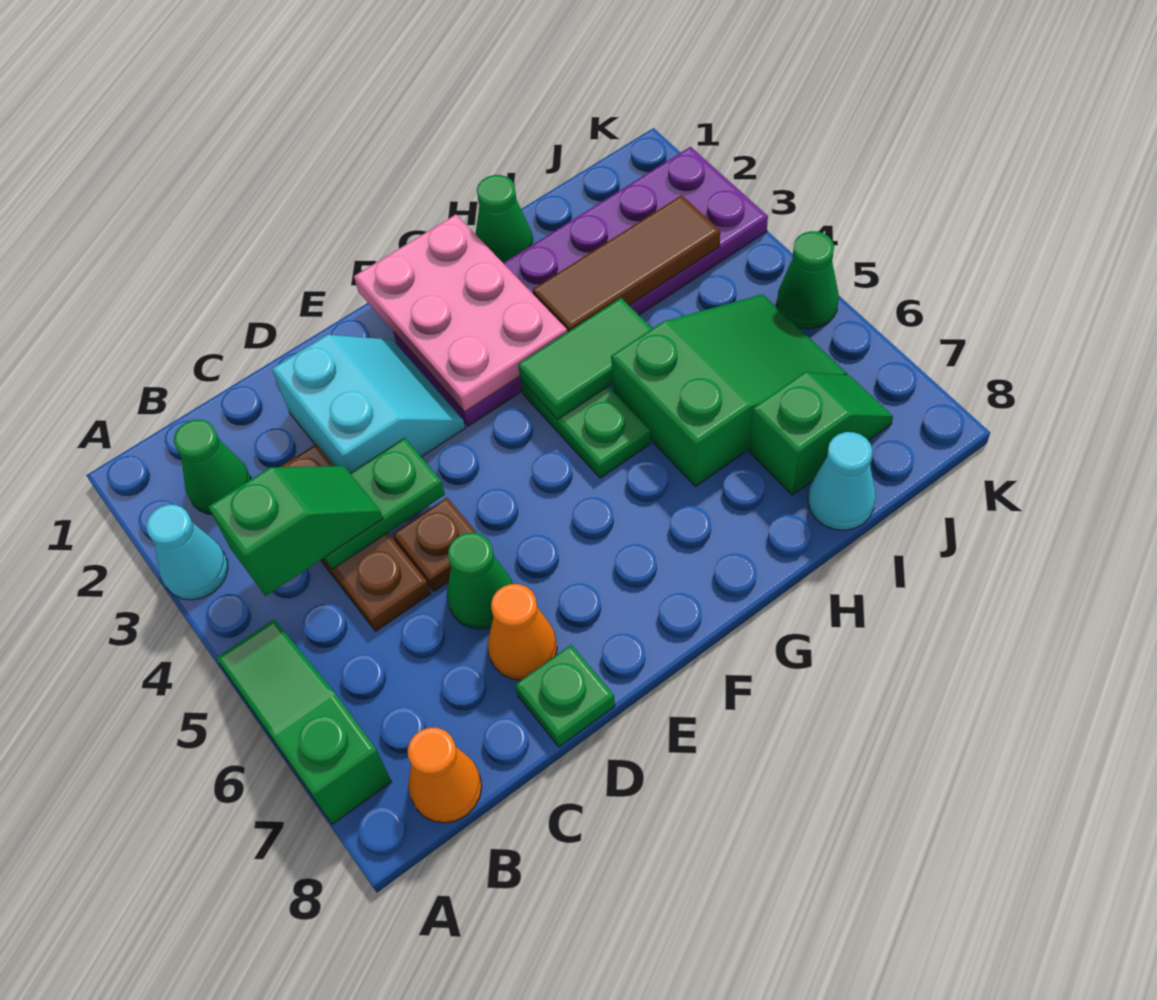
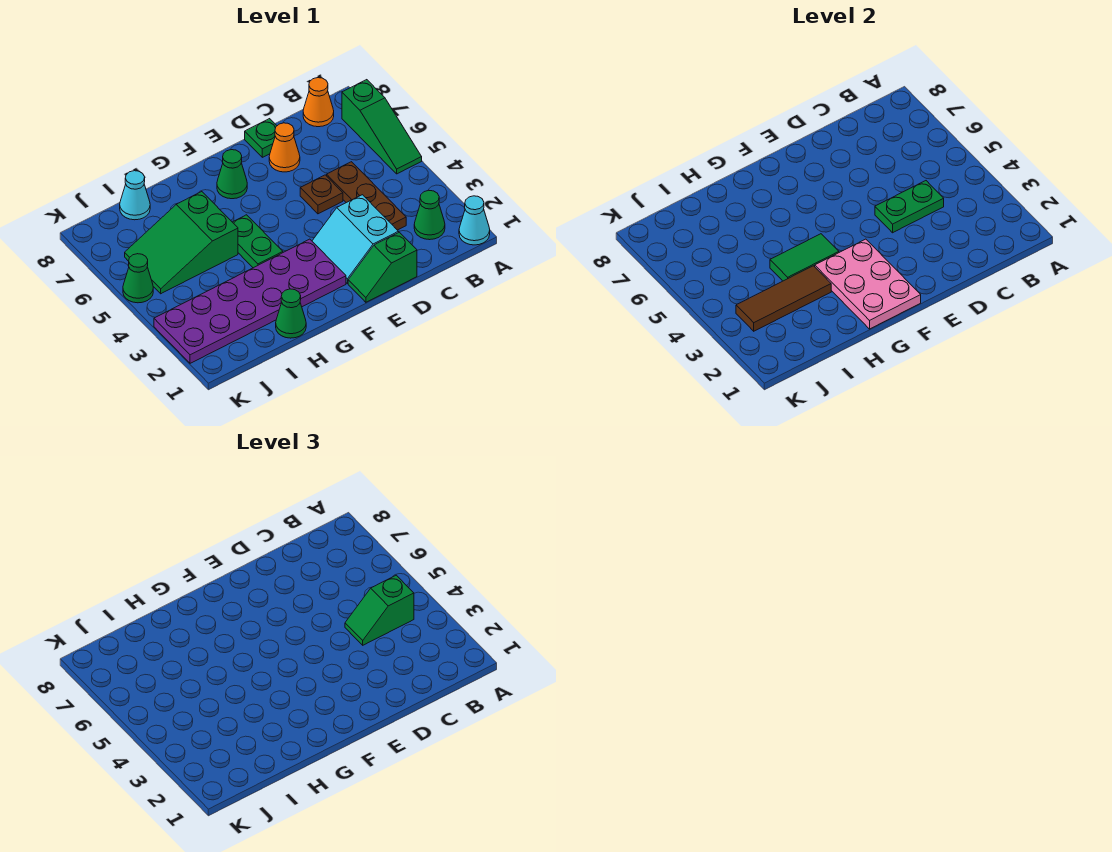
cyan cone A3 level 1 -> cyan cone A1 level 1
green cone D6 level 1 -> green cone F7 level 1
green slope I7:J7 level 1 top I -> green slope D1:E1 level 1 top D

